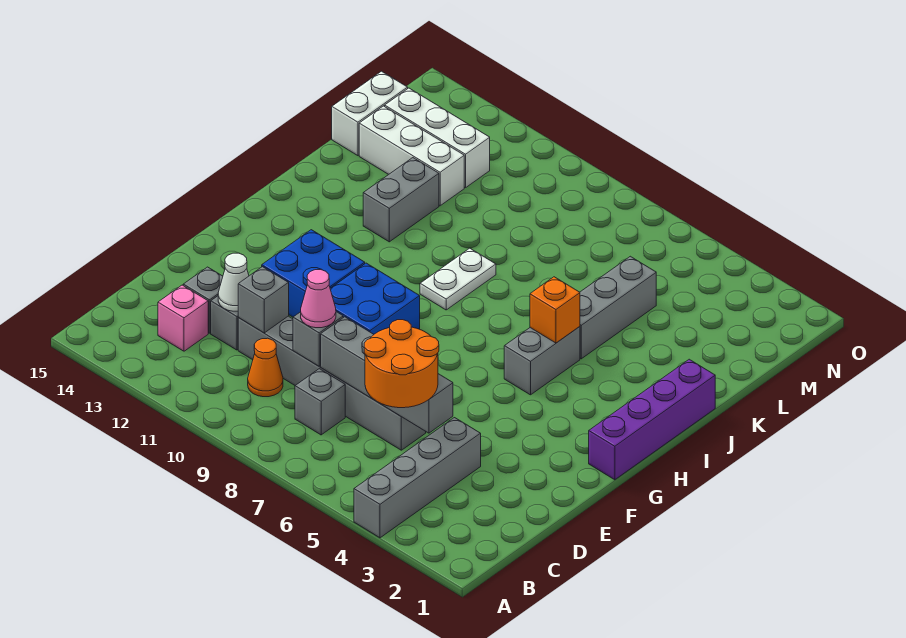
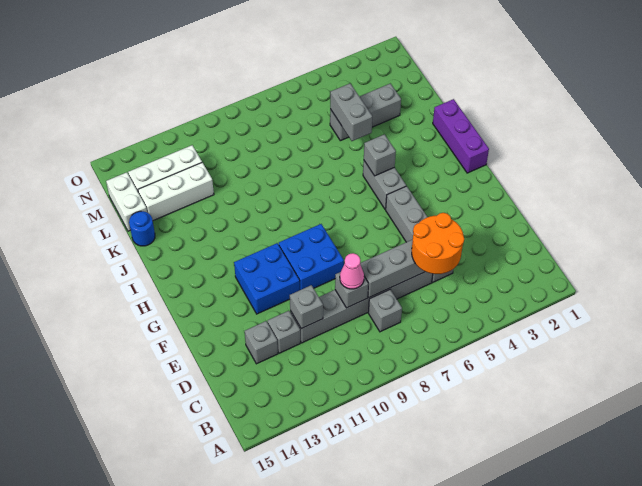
grey brick A4:D4 level 1 -> grey brick D5:G5 level 1
orange cone C10 level 1 -> none
pink brick C13 level 1 -> none
white cone D12 level 2 -> none
purple brick G1:J1 level 1 -> purple brick H1:J1 level 1
orange brick I5 level 2 -> grey brick I5 level 2
white plate I9:J9 level 1 -> none
grey brick J5:L5 level 1 -> grey brick L3:L5 level 1
grey brick J12:K12 level 1 -> grey brick K5:L5 level 2
none -> blue round brick K15 level 1

